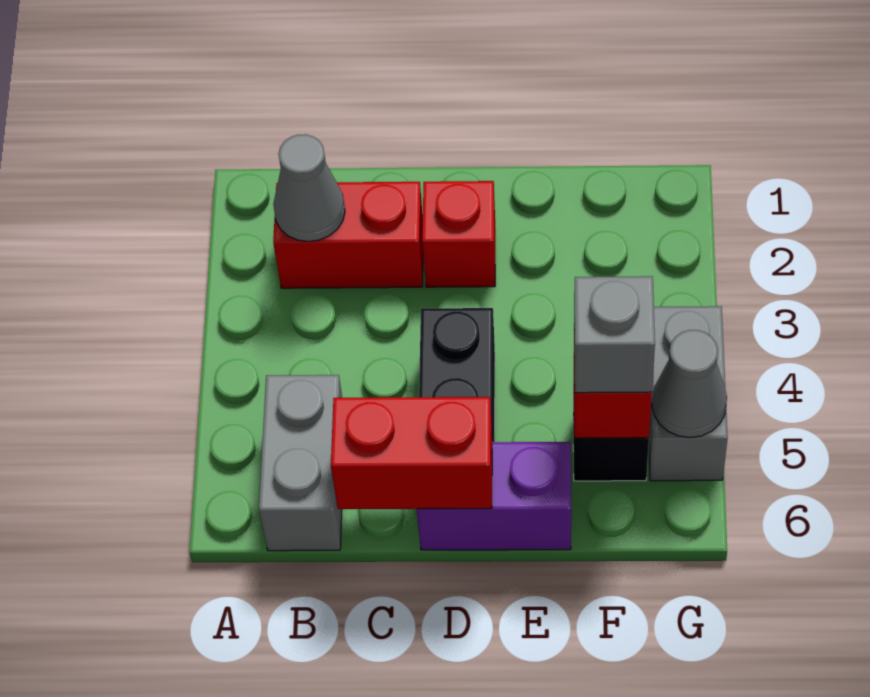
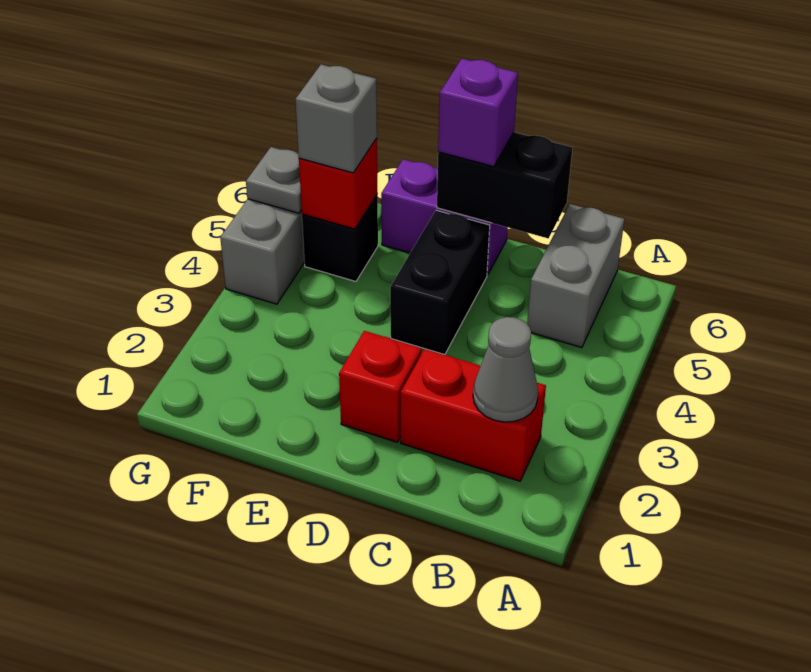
red brick C6:D6 level 2 -> black brick C6:D6 level 2
none -> purple brick D6 level 3
grey cone G5 level 2 -> grey plate G5 level 2

